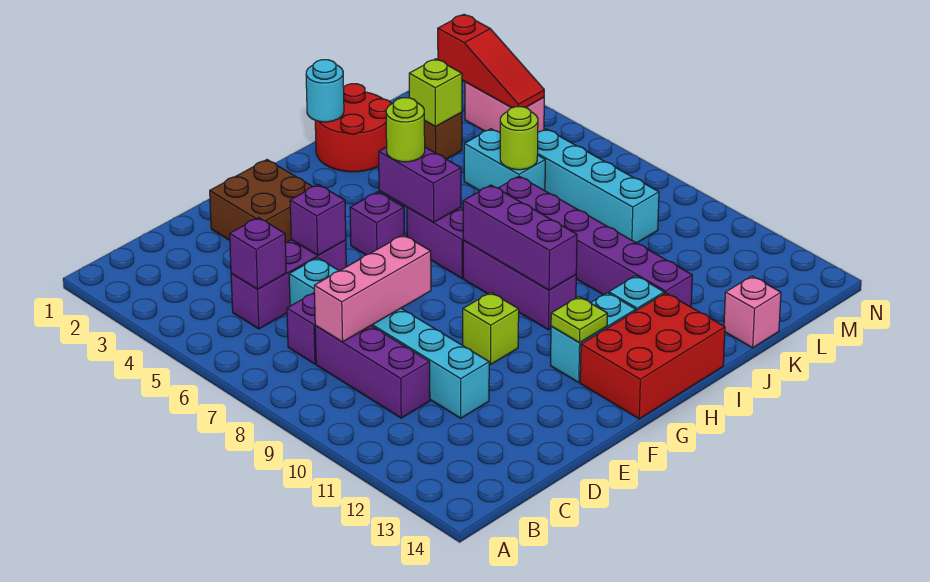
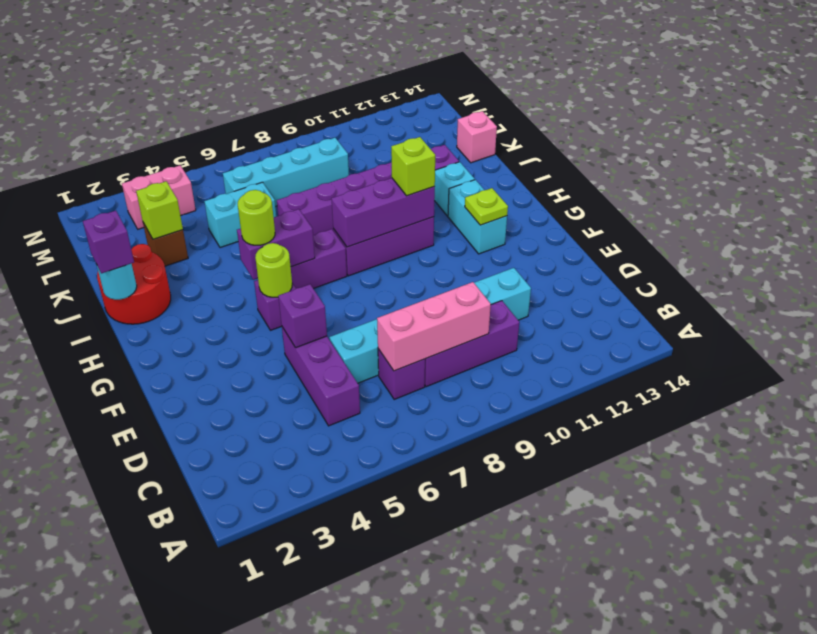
purple brick C5 level 2 -> purple brick I1 level 3
pink brick C8:E8 level 2 -> pink brick C7:C9 level 2
brown brick E2:F3 level 1 -> none
lime brick F10 level 1 -> lime brick H10 level 3
red brick G13:I14 level 1 -> none
lime round brick K6 level 2 -> lime round brick G5 level 2
red slope M2:M4 level 2 top 2 -> none

